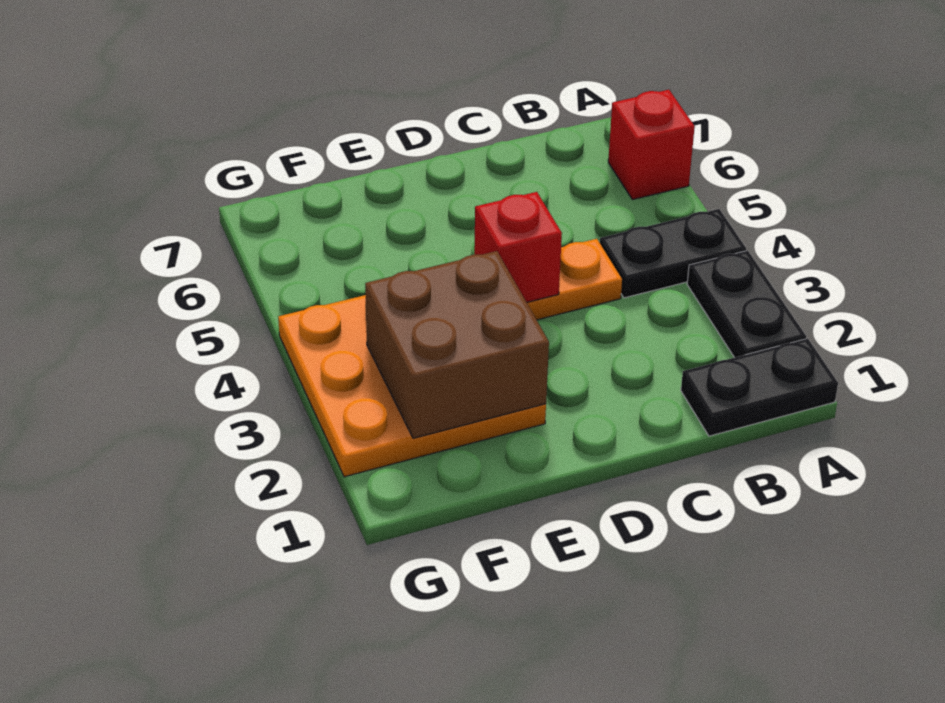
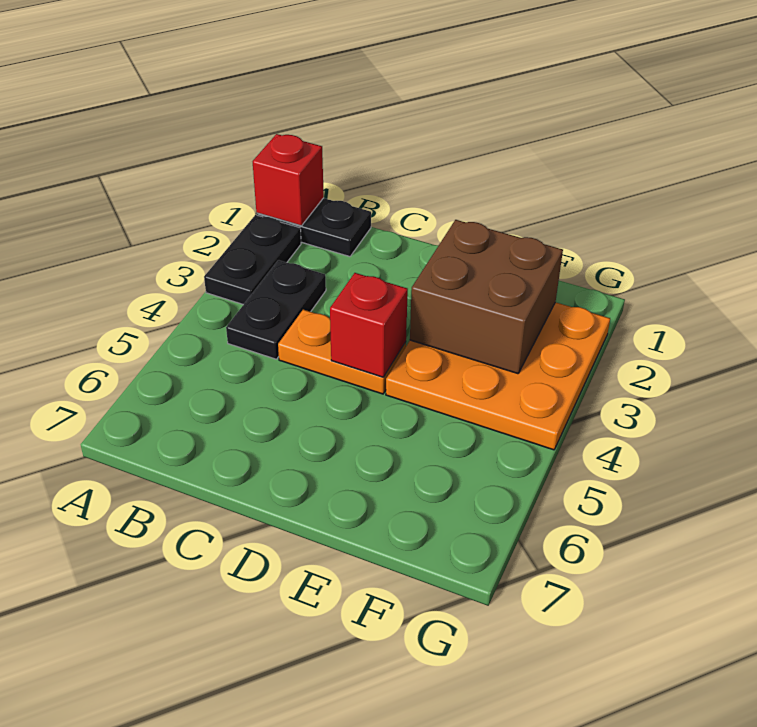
black plate A4:B4 level 1 -> black plate B3:B4 level 1
red brick A6 level 1 -> red brick A1 level 2

